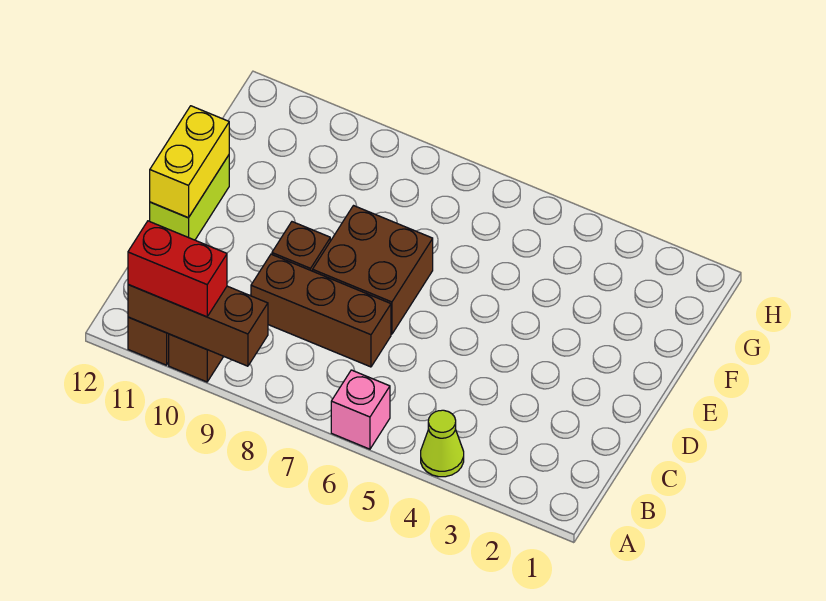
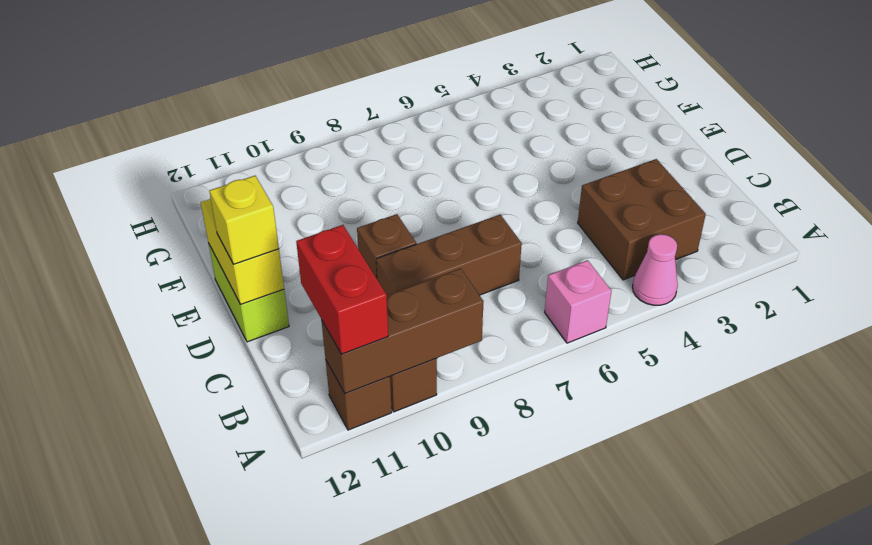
lime cone A4 level 1 -> pink cone A4 level 1
red brick A10:A11 level 3 -> red brick A11:B11 level 3
brown brick D7:E8 level 1 -> brown brick B3:C4 level 1
none -> yellow brick D12 level 3

